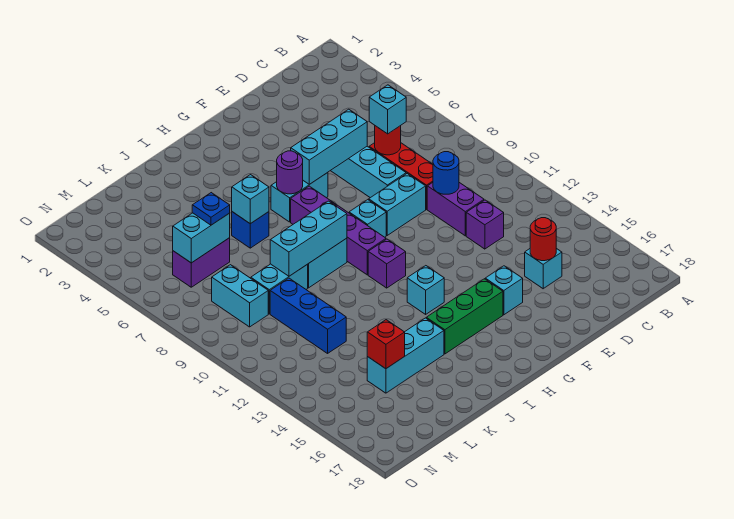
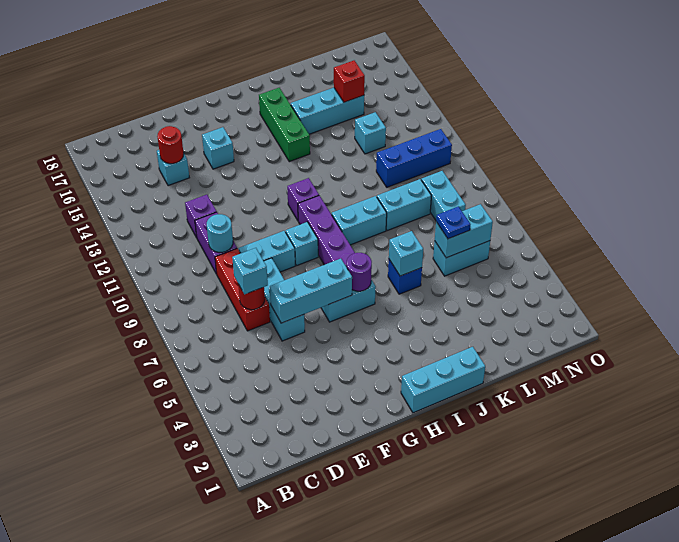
blue round brick D10 level 2 -> cyan round brick D10 level 2
green brick G15:I15 level 1 -> green brick I14:I16 level 1
cyan brick H13 level 1 -> cyan brick L13 level 1
cyan brick I9:K9 level 2 -> cyan brick H1:J1 level 1
purple brick L6:M6 level 1 -> cyan brick L6:M6 level 1
blue brick L10:L12 level 1 -> blue brick L11:N11 level 1

